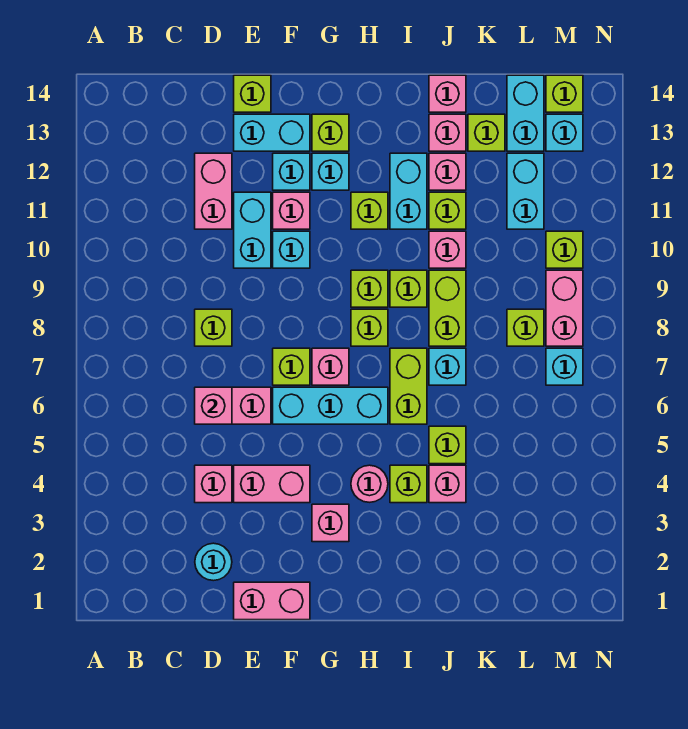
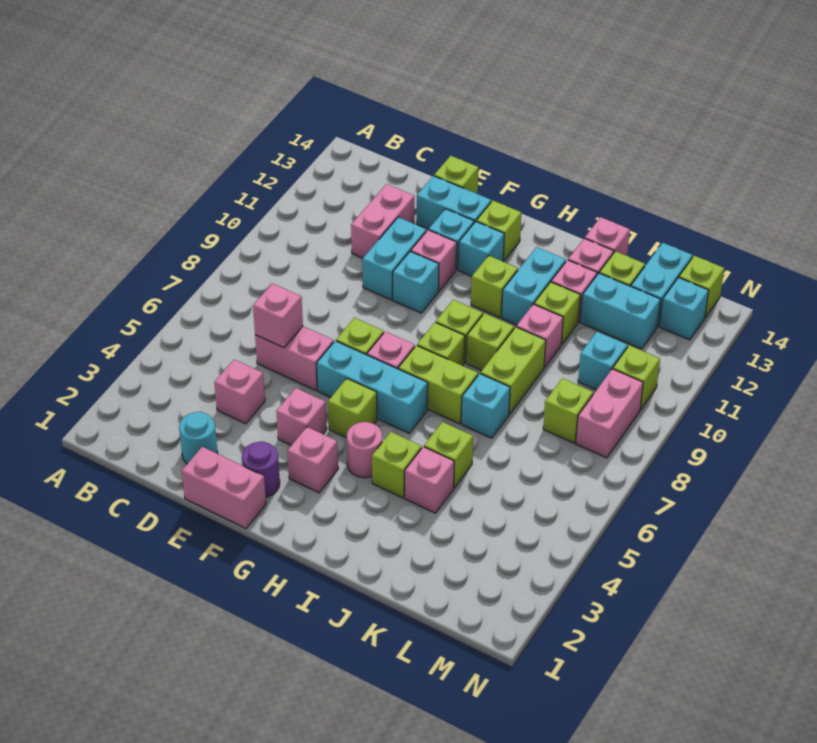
lime brick D8 level 1 -> lime brick G5 level 1
pink brick E4:F4 level 1 -> pink brick F4 level 1
none -> purple round brick F2 level 1
lime brick I6:I7 level 1 -> lime brick H7:I7 level 1
cyan brick L11:L12 level 1 -> cyan brick K12:L12 level 1
cyan brick M7 level 1 -> cyan brick L10 level 1

